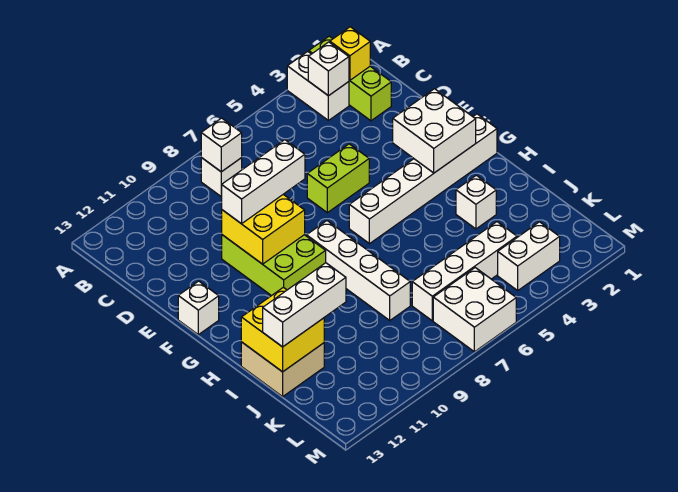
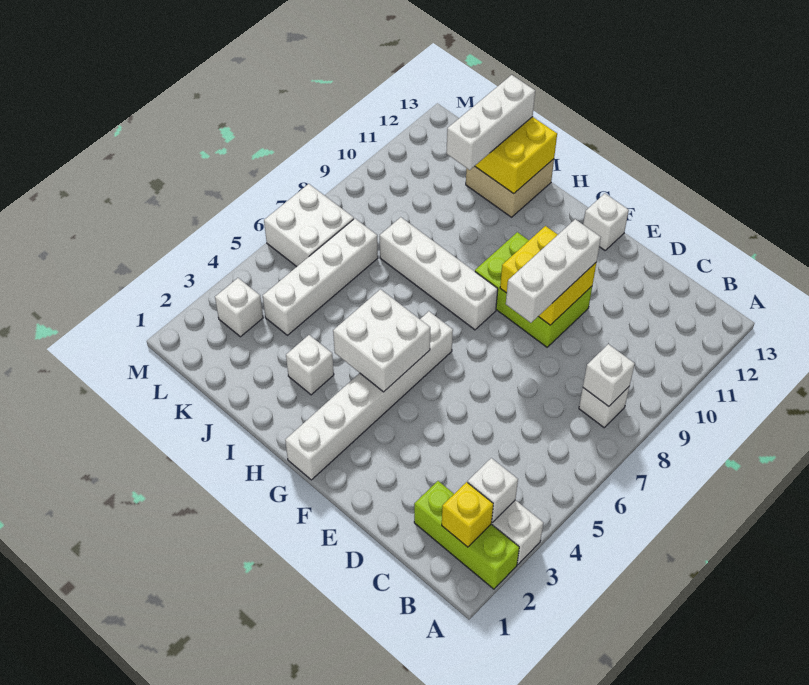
lime brick E5:E6 level 1 -> none
white brick F2:G3 level 2 -> white brick G4:H5 level 2
white brick L3:L4 level 1 -> white brick L3 level 1

